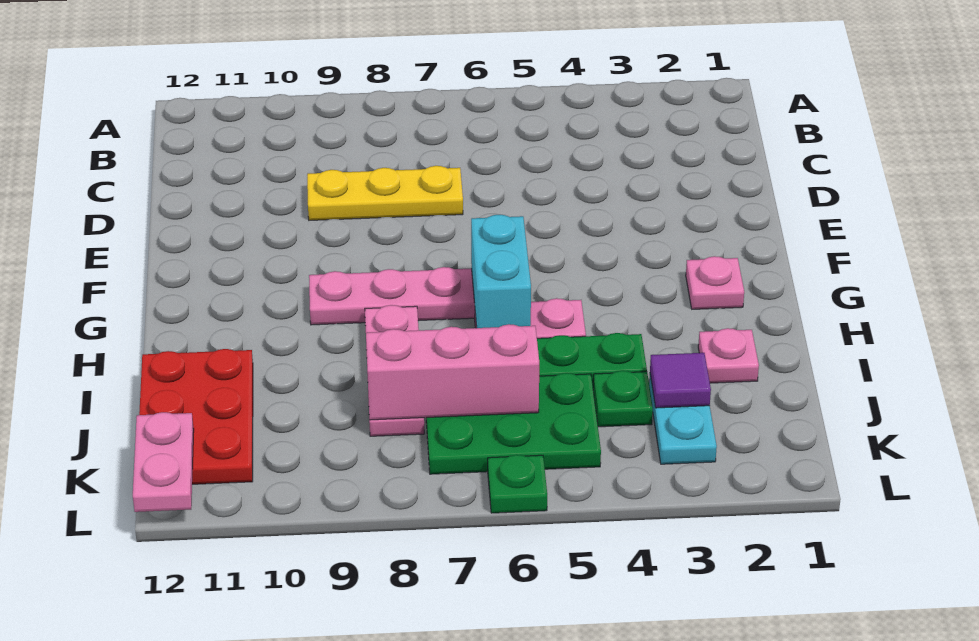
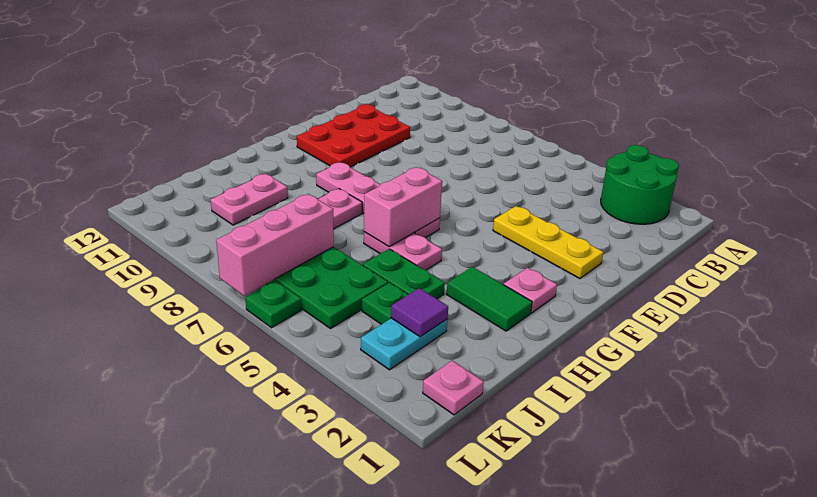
none -> green round brick A2:B3 level 1
yellow plate D7:D9 level 1 -> yellow plate E2:E4 level 1
cyan brick G6:H6 level 2 -> pink brick G6:H6 level 2
none -> green tile H2:H3 level 1
pink plate I2 level 1 -> pink plate K1 level 1
red plate I11:K12 level 1 -> red plate D10:F11 level 1
pink brick J6:J8 level 2 -> pink brick J7:L7 level 2
pink plate K12:L12 level 2 -> pink plate I10:J10 level 1

